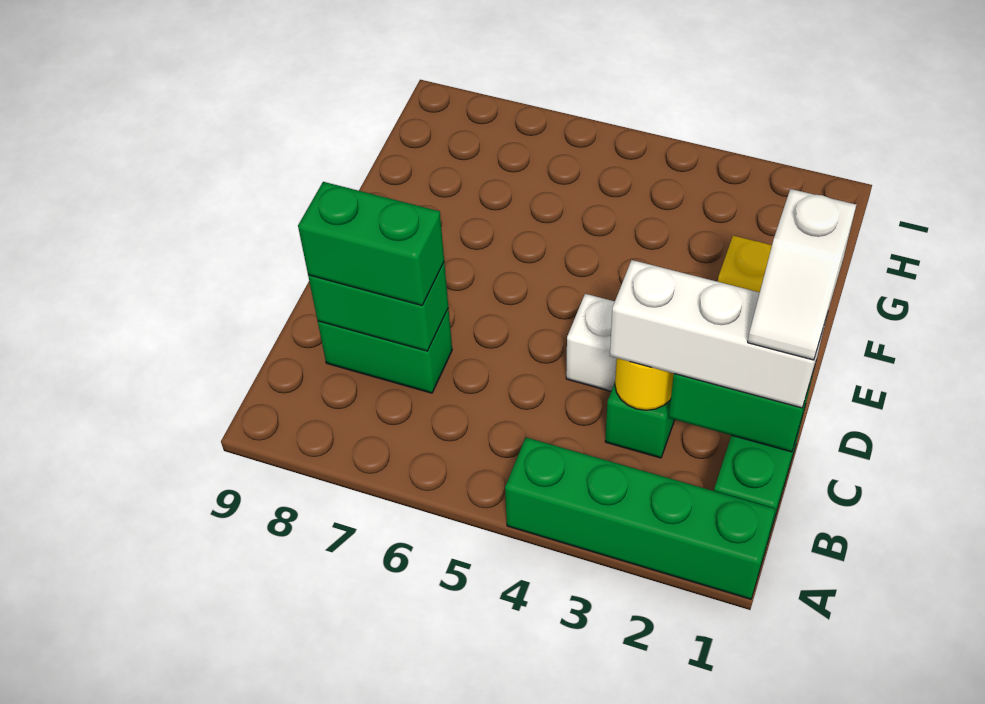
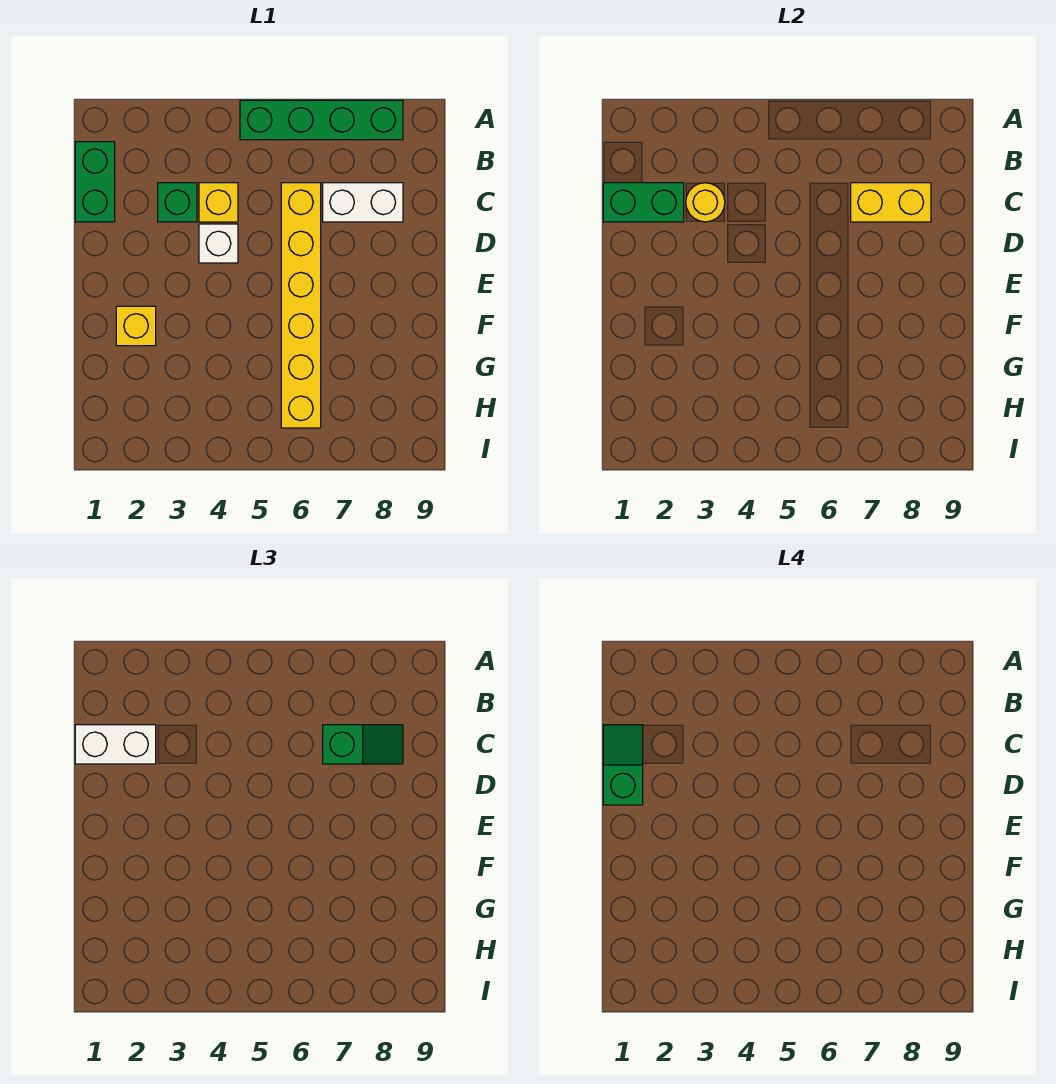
green brick A1:A4 level 1 -> green brick A5:A8 level 1
white brick C1:C3 level 3 -> white brick C1:C2 level 3
white slope C1:D1 level 4 top D -> green slope C1:D1 level 4 top D
none -> yellow brick C4 level 1
none -> yellow brick C6:H6 level 1
green brick C7:C8 level 1 -> white brick C7:C8 level 1
green brick C7:C8 level 2 -> yellow brick C7:C8 level 2
green brick C7:C8 level 3 -> green slope C7:C8 level 3 top 7

